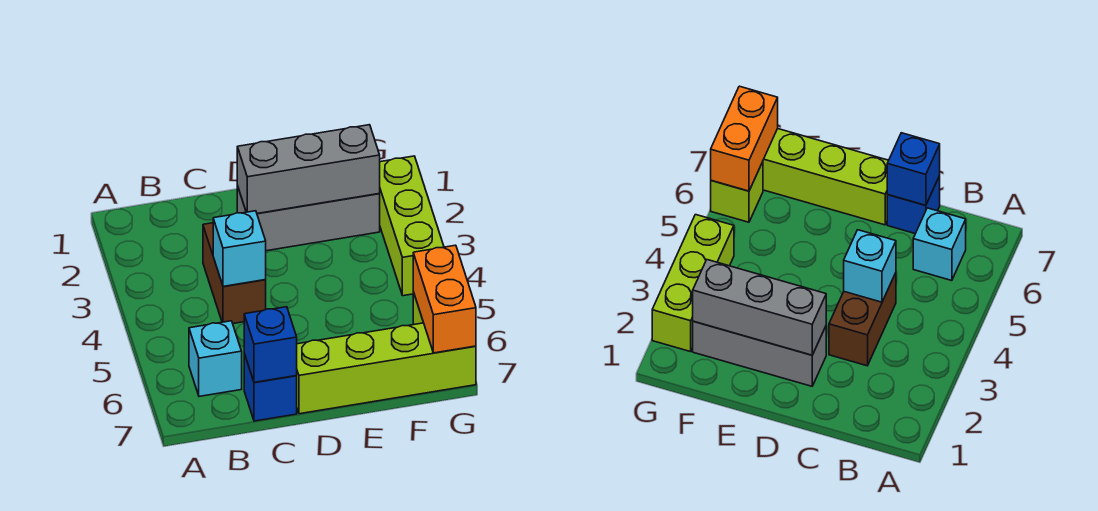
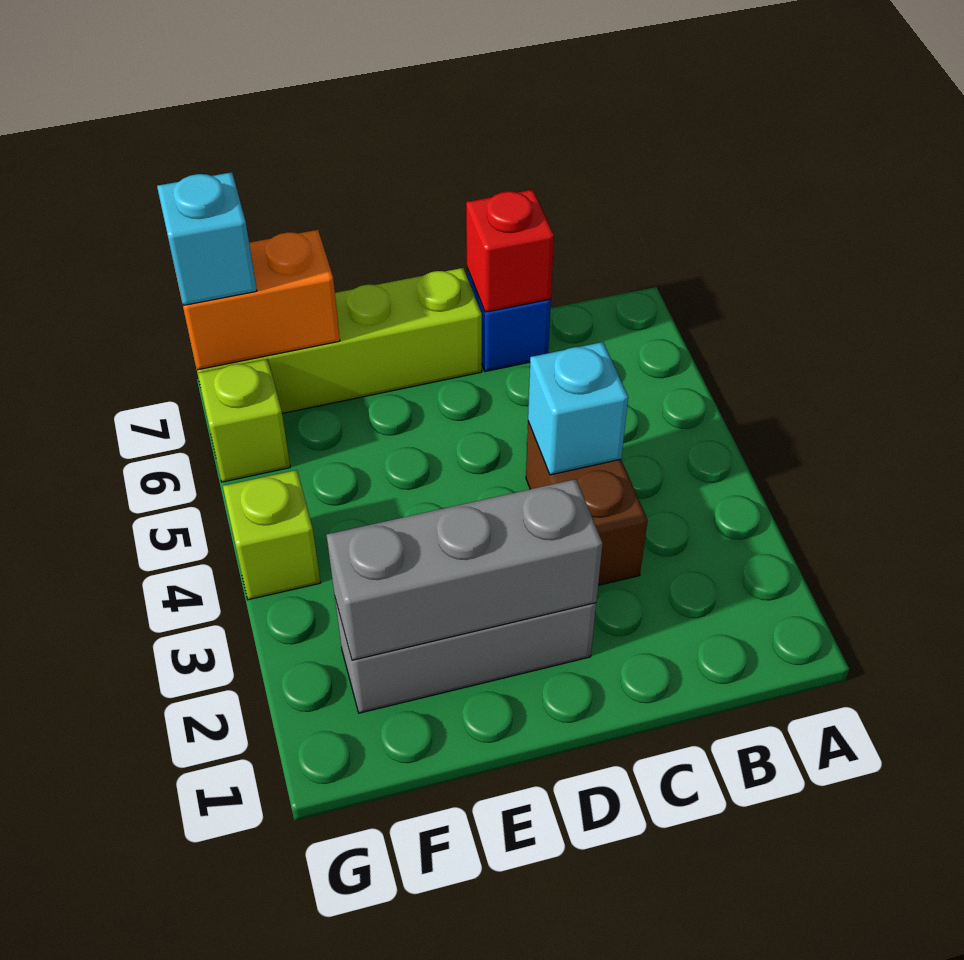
cyan brick B6 level 1 -> cyan brick G7 level 3
blue brick C7 level 2 -> red brick C7 level 2
lime brick G2:G4 level 1 -> lime brick G4 level 1
orange brick G6:G7 level 2 -> orange brick F7:G7 level 2

